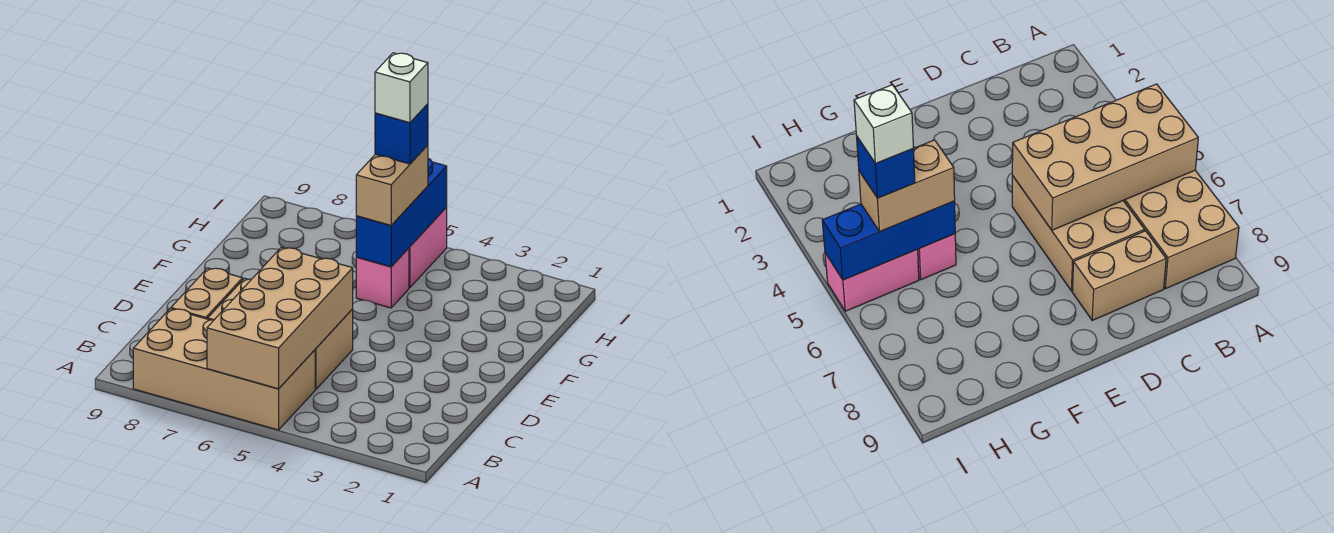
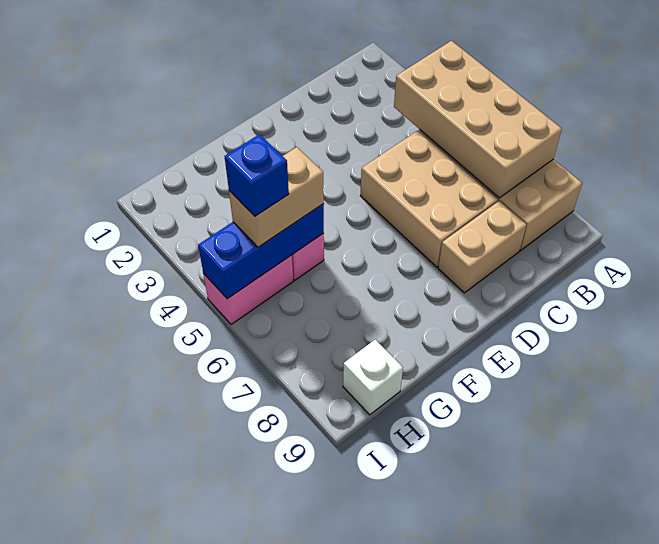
tan brick A5:D6 level 2 -> tan brick A4:B7 level 2
white brick H5 level 5 -> white brick H9 level 1

